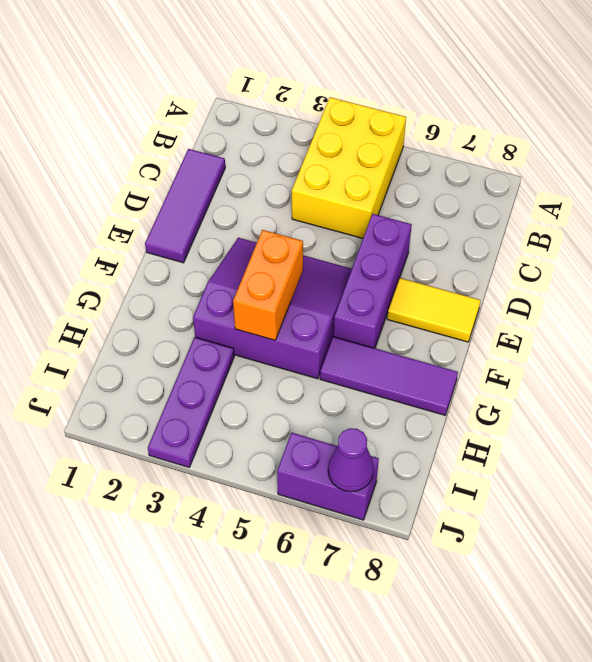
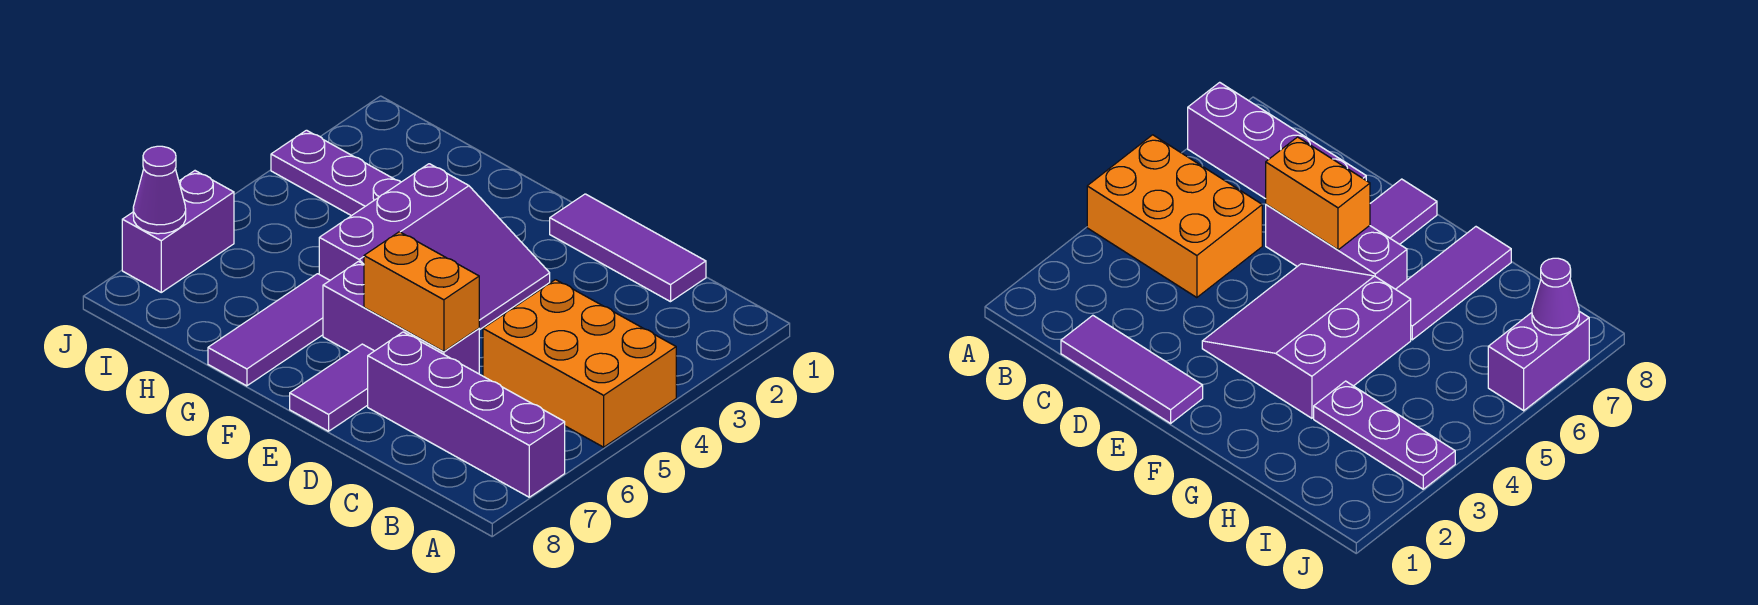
yellow brick A4:C5 level 1 -> orange brick A4:C5 level 1
none -> purple brick A7:D7 level 1
yellow tile E7:E8 level 1 -> purple tile E7:E8 level 1
orange brick F4:G4 level 2 -> orange brick D6:E6 level 2

